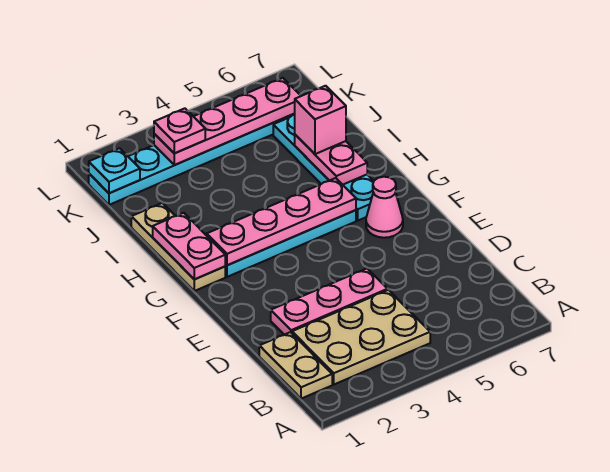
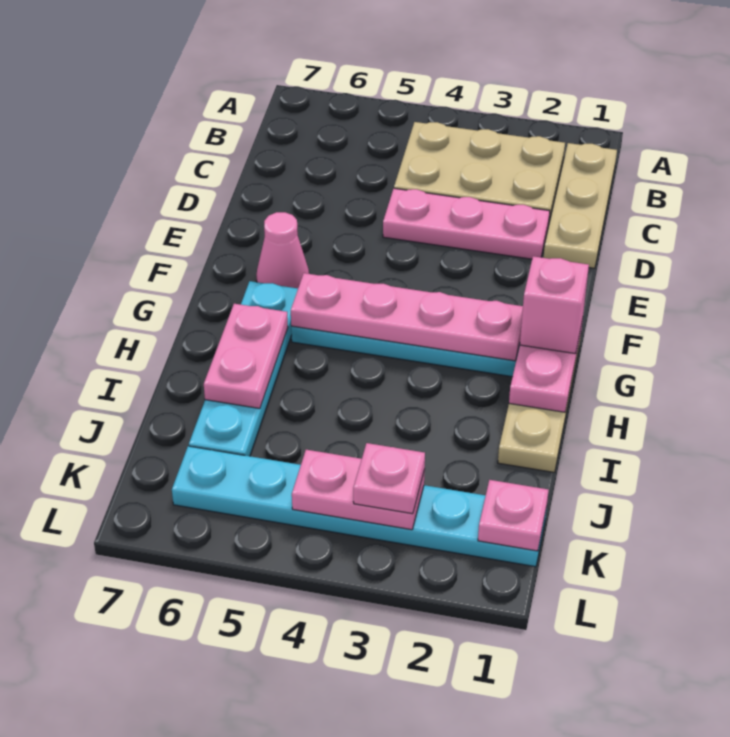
tan plate B1:C1 level 1 -> tan plate B1:D1 level 1
pink brick I6 level 3 -> pink brick G1 level 3
cyan plate K1 level 2 -> pink plate K1 level 2
pink plate K3:K6 level 2 -> pink plate K3:K4 level 2

